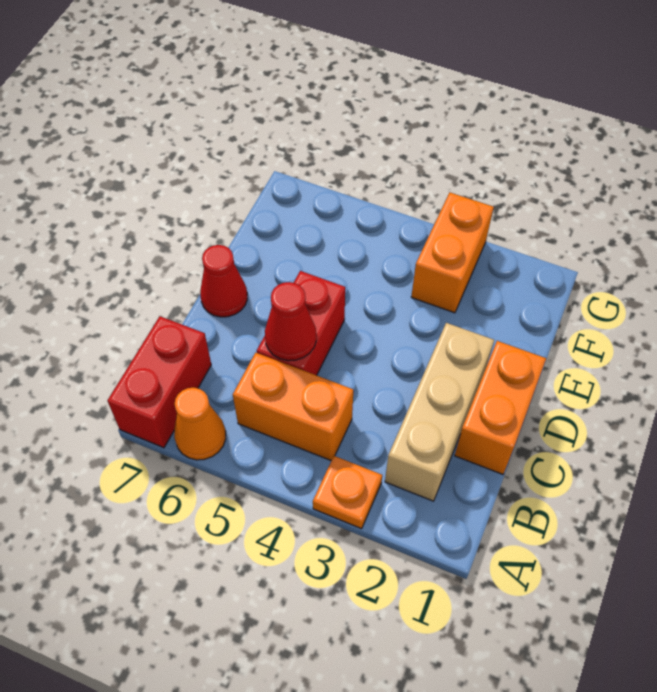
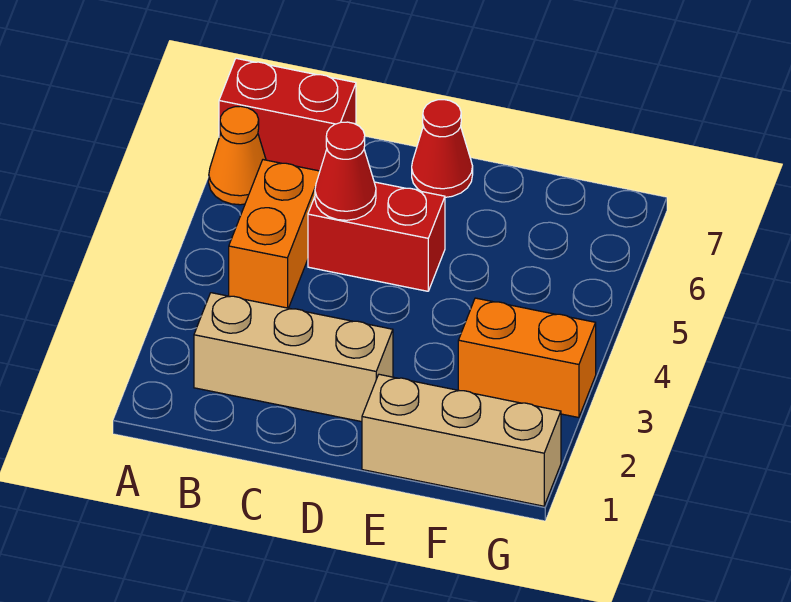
orange plate A3 level 1 -> none
orange brick C1:D1 level 1 -> none
none -> tan brick E1:G1 level 1

